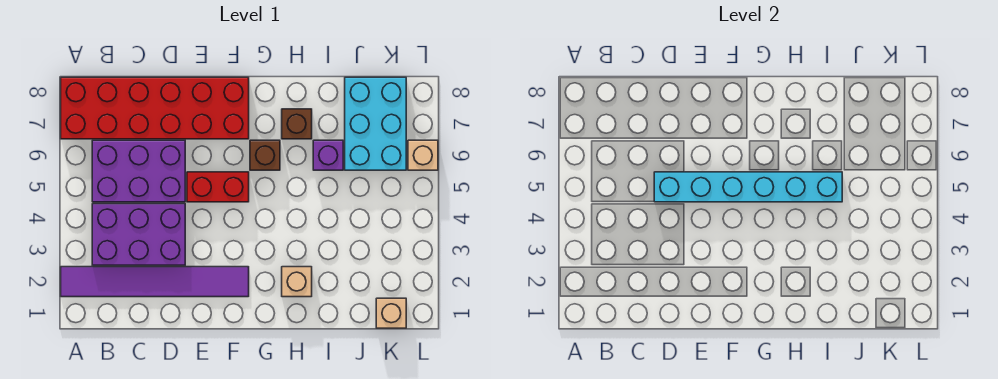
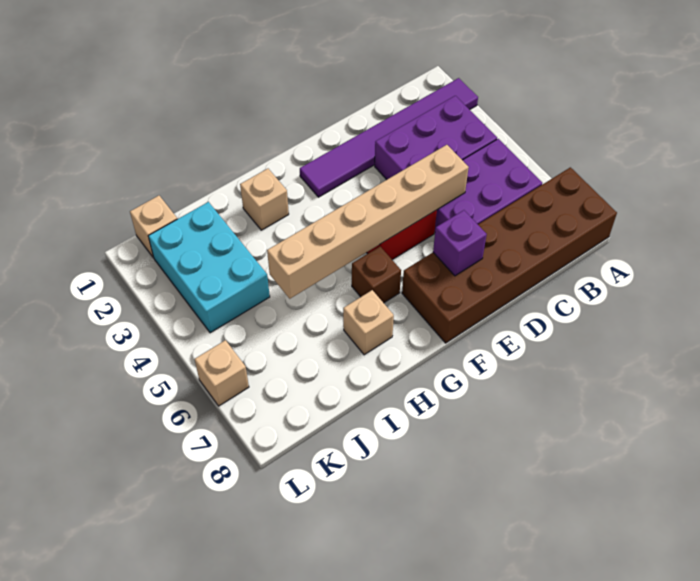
red brick A7:F8 level 1 -> brown brick A7:F8 level 1
cyan brick D5:I5 level 2 -> tan brick D5:I5 level 2
brown brick H7 level 1 -> tan brick H7 level 1
purple brick I6 level 1 -> purple brick E7 level 2
cyan brick J6:K8 level 1 -> cyan brick J2:K4 level 1

